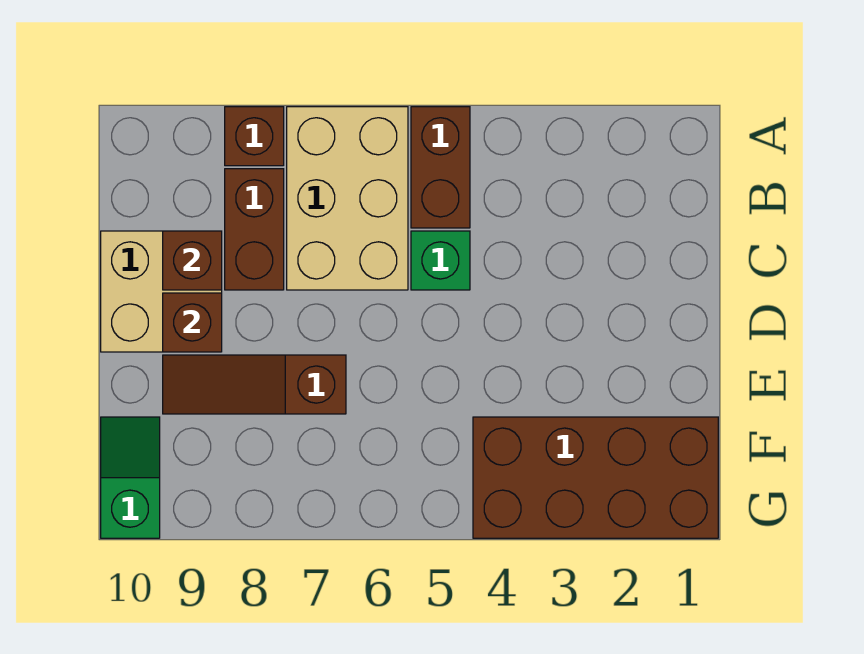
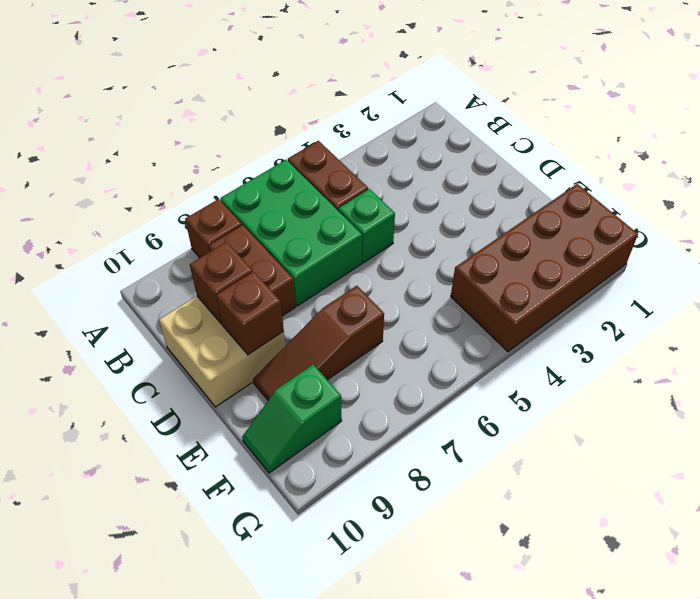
tan brick A6:C7 level 1 -> green brick A6:C7 level 1
green slope F10:G10 level 1 top G -> green slope F9:F10 level 1 top 9

